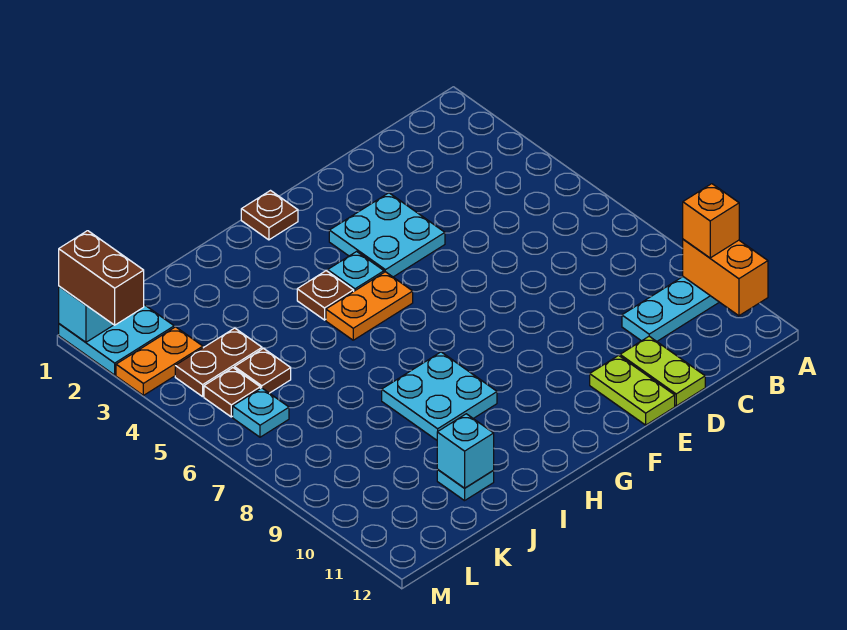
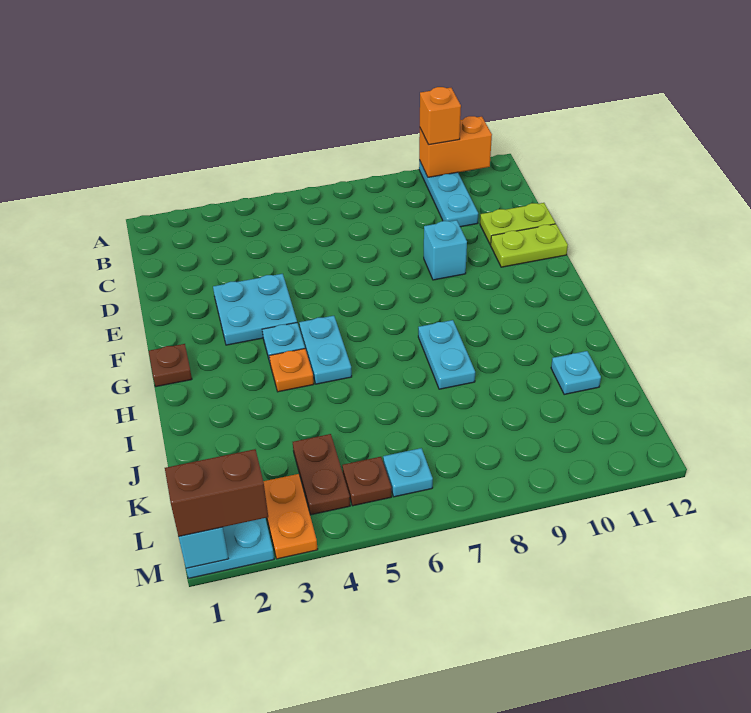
orange plate G5:H5 level 1 -> cyan plate G5:H5 level 1
brown plate H4 level 1 -> orange plate H4 level 1
cyan plate H8:I9 level 1 -> cyan plate H8:I8 level 1
cyan brick J11 level 2 -> cyan brick E9 level 1
brown plate K5 level 1 -> none

